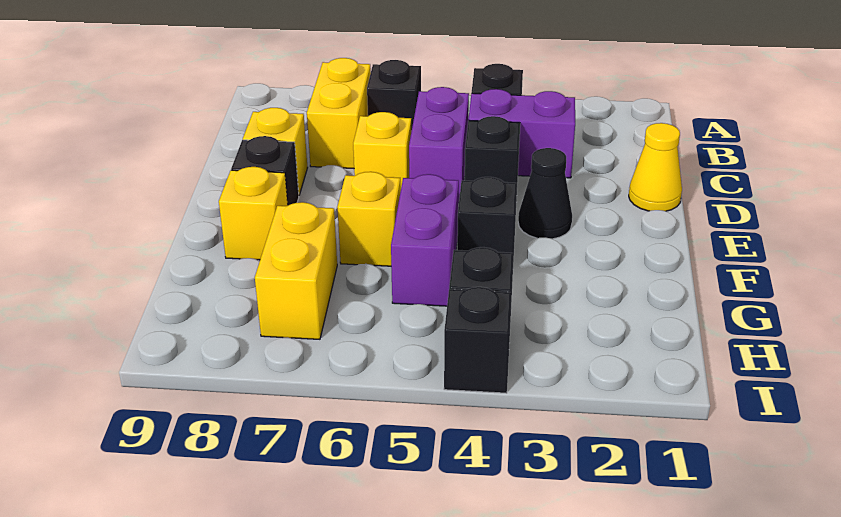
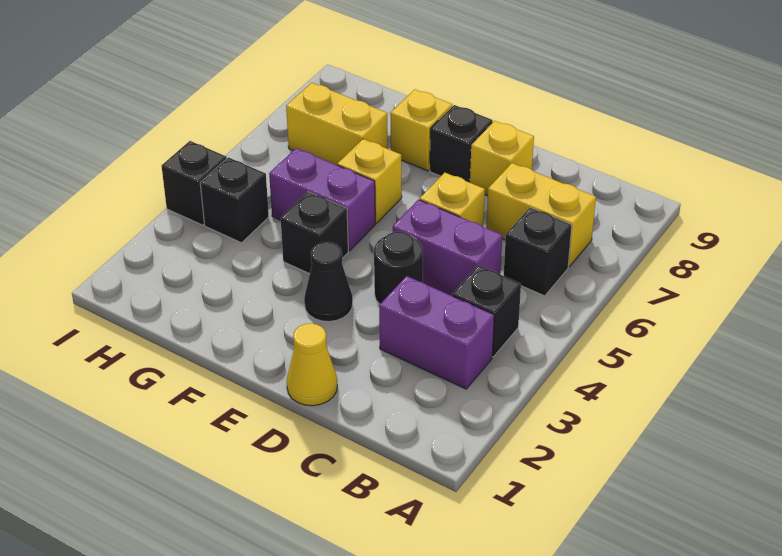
purple brick C3:C4 level 1 -> purple brick B3:C3 level 1
black brick D4 level 1 -> black round brick D4 level 1

